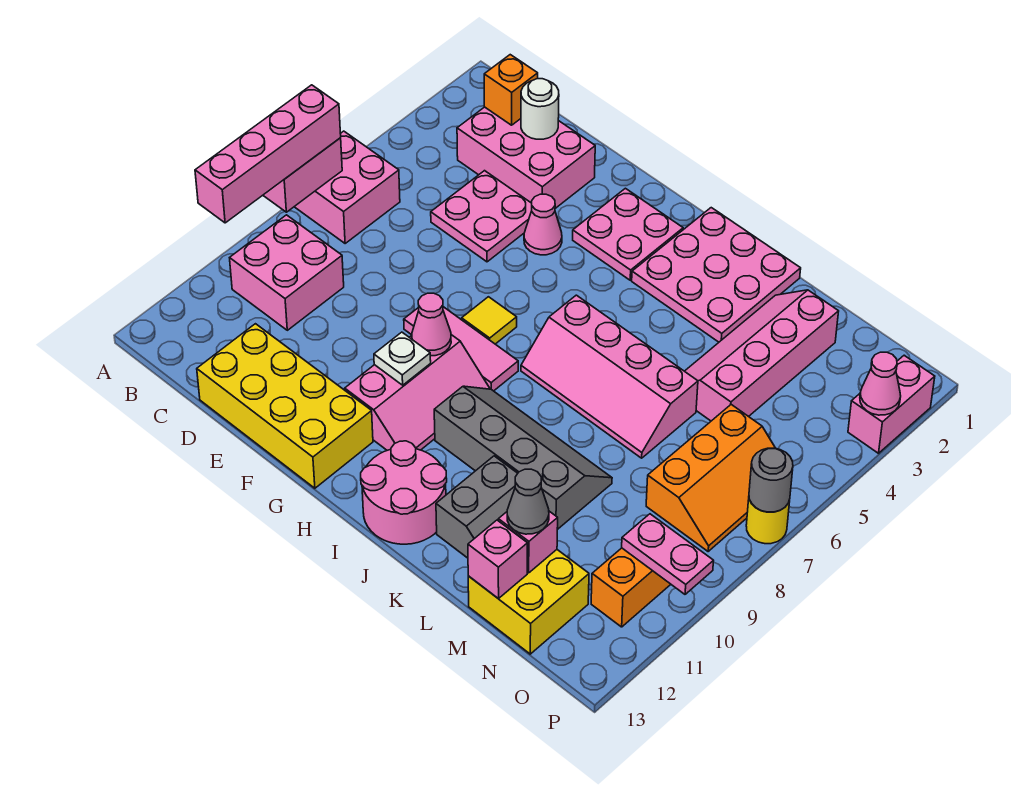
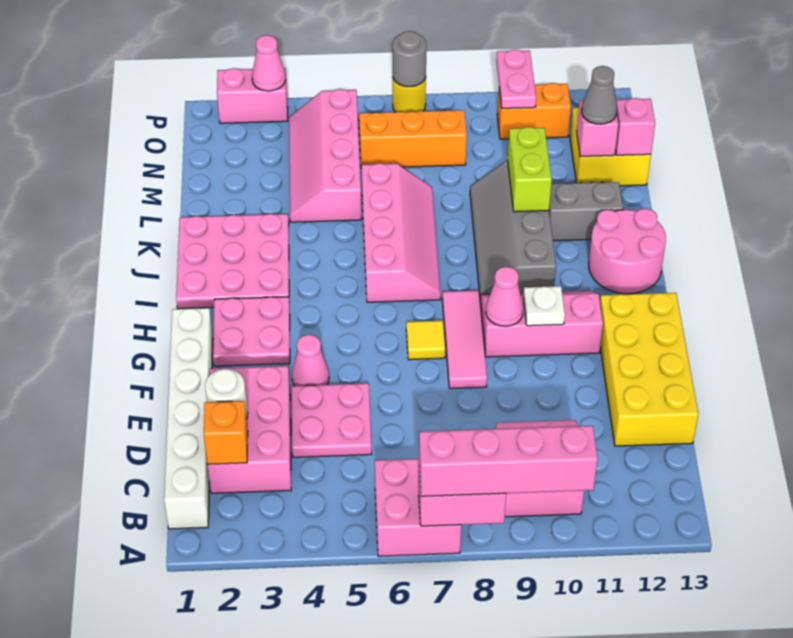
none -> white brick B1:G1 level 1
none -> lime brick K10:L10 level 2
pink slope L2:M5 level 1 top M -> pink slope L4:O5 level 1 top 5

